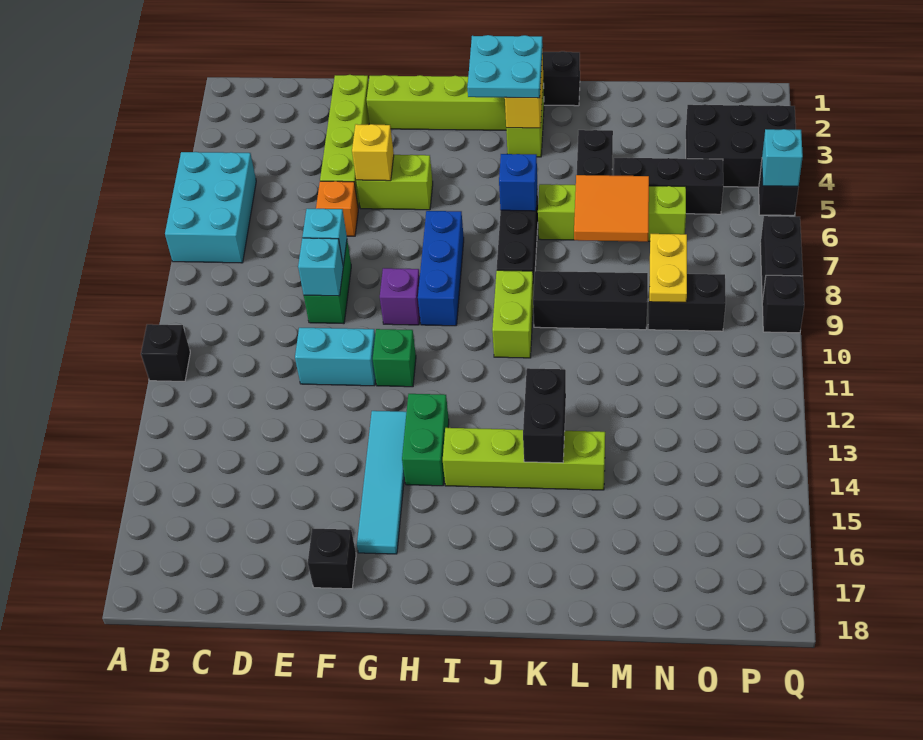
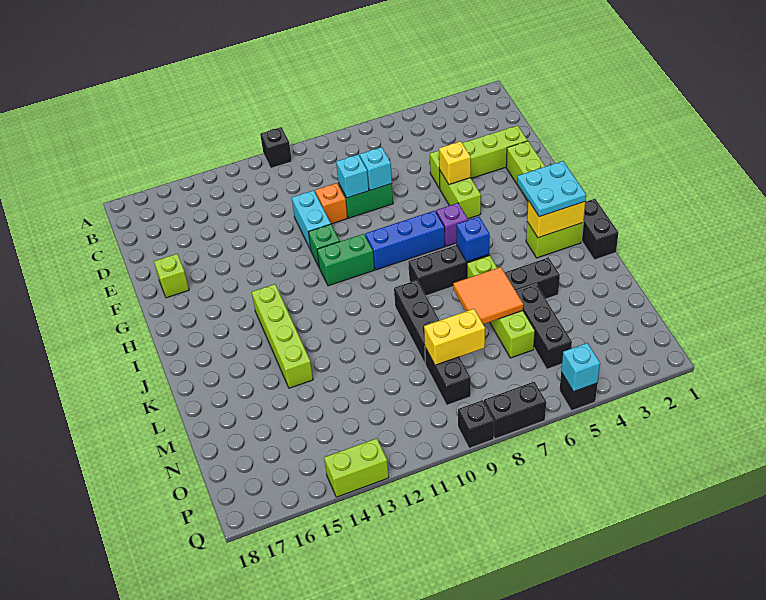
cyan brick A5:B7 level 1 -> none
orange brick E6 level 1 -> orange brick E10 level 1
black brick F17 level 1 -> lime brick F17 level 1
purple brick G9 level 1 -> purple brick H6 level 1
cyan tile G13:G16 level 1 -> none
green brick H13:H14 level 1 -> green brick H10:H11 level 1
lime brick J9:J10 level 1 -> lime brick Q13:Q14 level 1
black brick K13:K14 level 2 -> none
yellow plate N8:N9 level 2 -> yellow brick N8:N9 level 2
black brick O3:Q4 level 1 -> none

